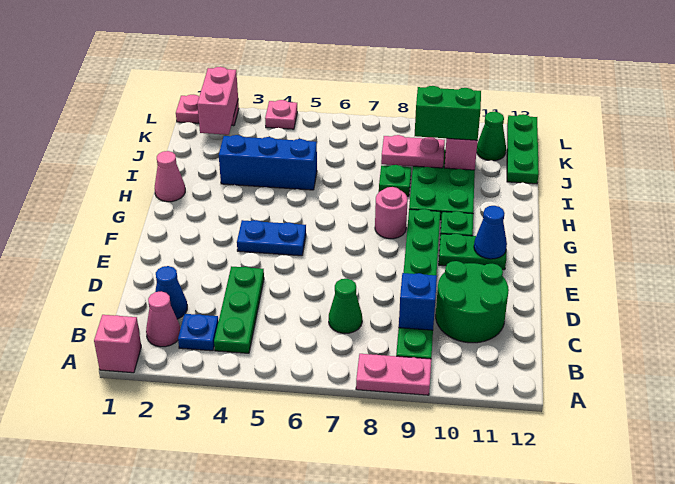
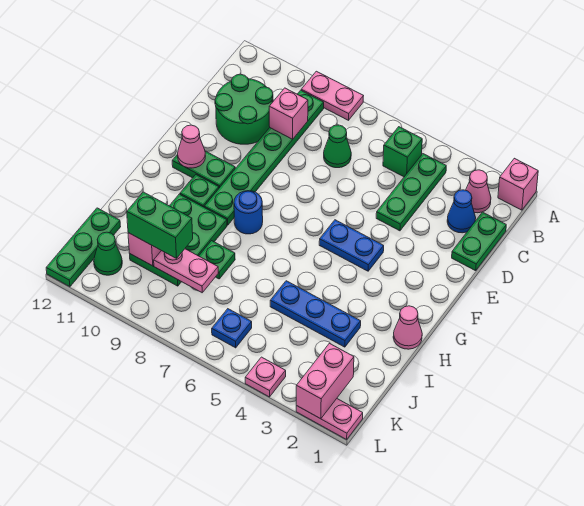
blue plate B3 level 1 -> blue plate K6 level 1
none -> green brick B5 level 1
none -> green plate C1:D1 level 1
blue brick C9 level 2 -> pink brick C9 level 2
blue cone F11 level 2 -> pink cone F11 level 2
pink round brick G8 level 1 -> blue round brick G8 level 1
blue brick I3:I5 level 1 -> blue plate I3:I5 level 1

